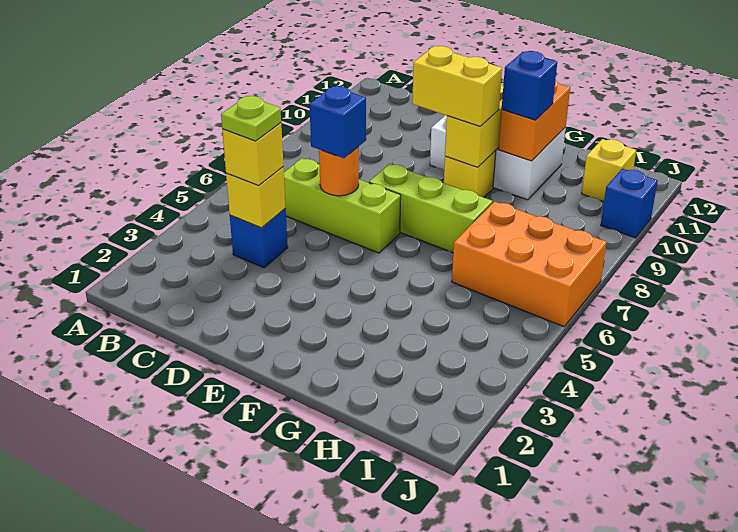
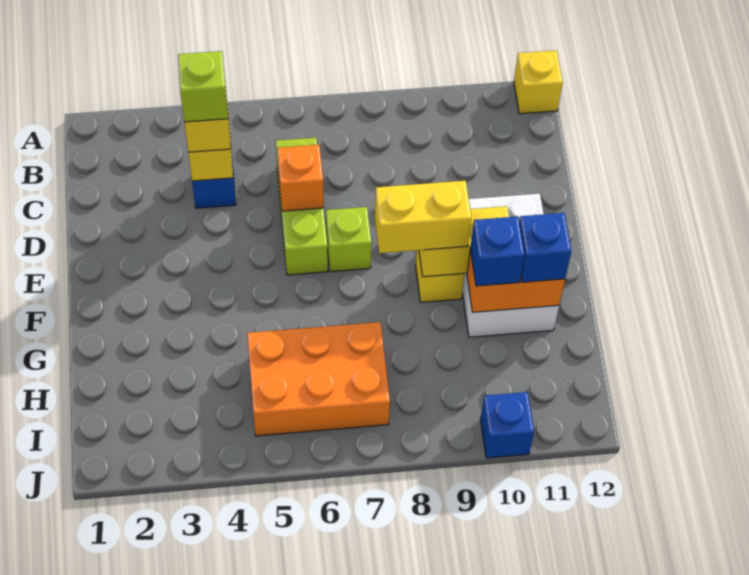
lime plate C4 level 4 -> lime brick C4 level 4
orange round brick D6 level 2 -> orange brick D6 level 2
blue brick D6 level 3 -> blue brick G11 level 3
lime brick E7:G7 level 1 -> lime brick E7 level 1
yellow brick E9:F9 level 3 -> yellow brick F8:F9 level 3
orange brick H6:J7 level 1 -> orange brick H5:I7 level 1
yellow brick I11 level 1 -> yellow brick A12 level 1

